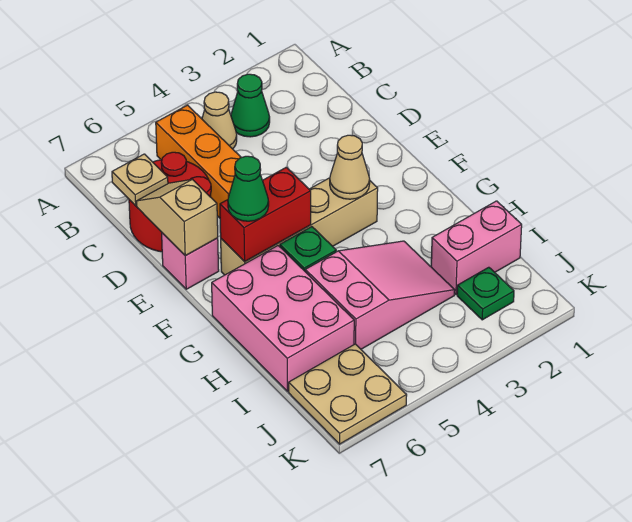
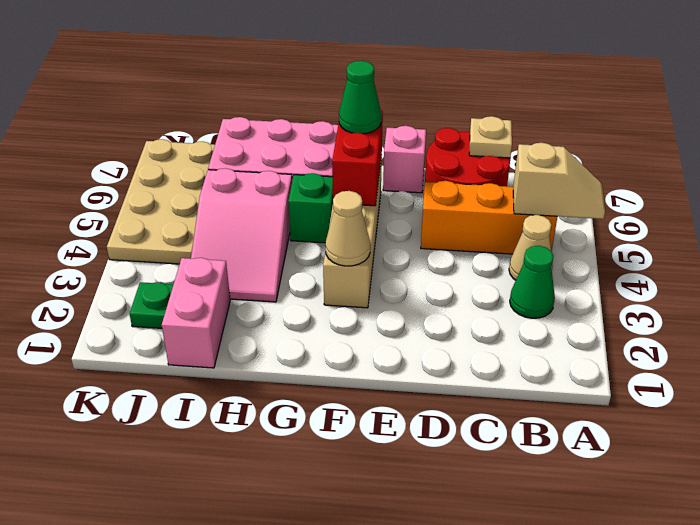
tan slope D7:E7 level 2 top E -> tan slope A5:B5 level 2 top B
tan plate J6:K7 level 1 -> tan plate J4:K7 level 1

